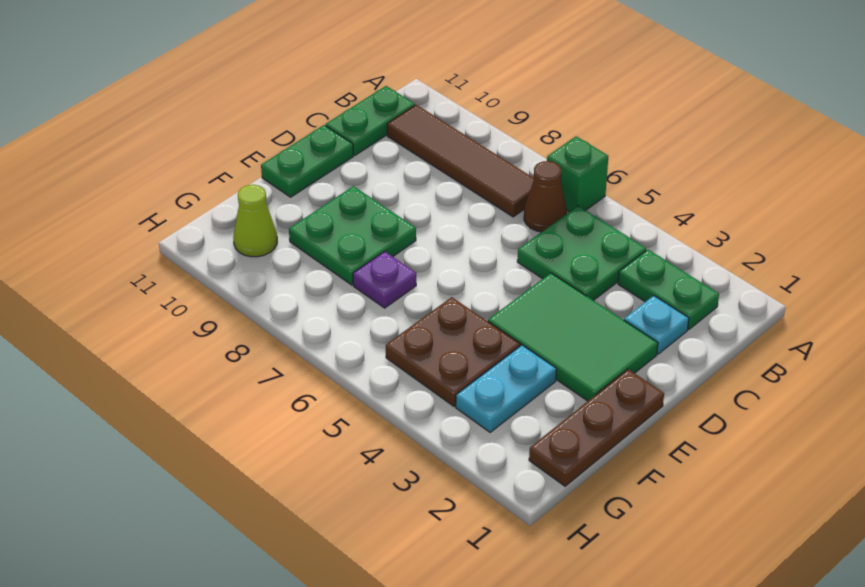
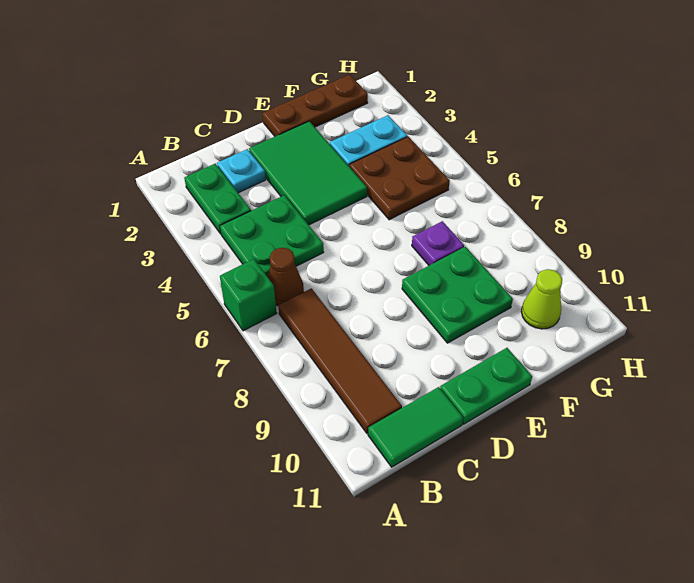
green plate B11:C11 level 1 -> green tile B11:C11 level 1

